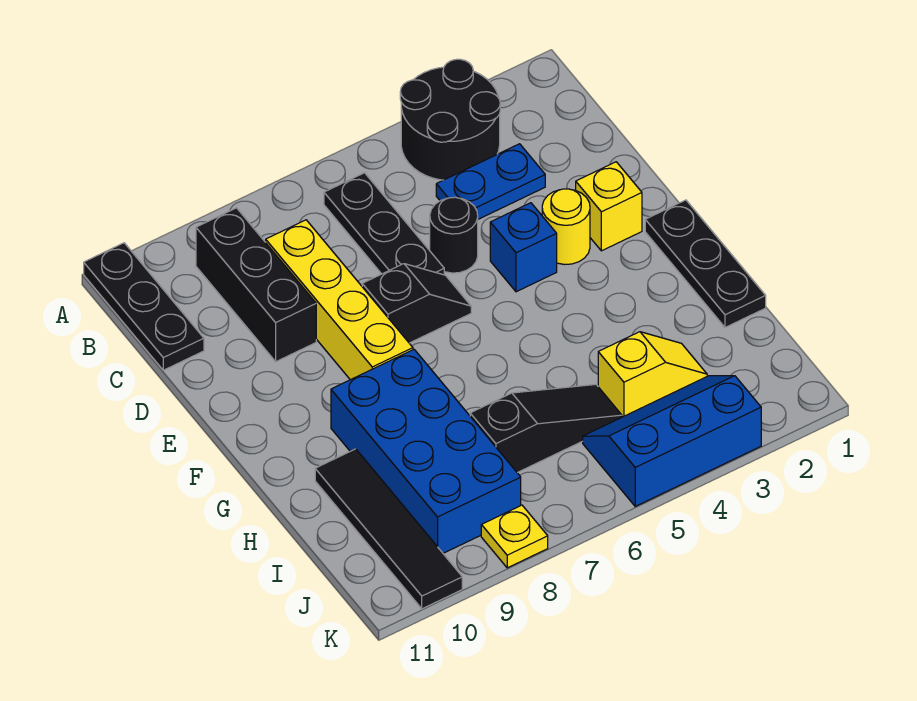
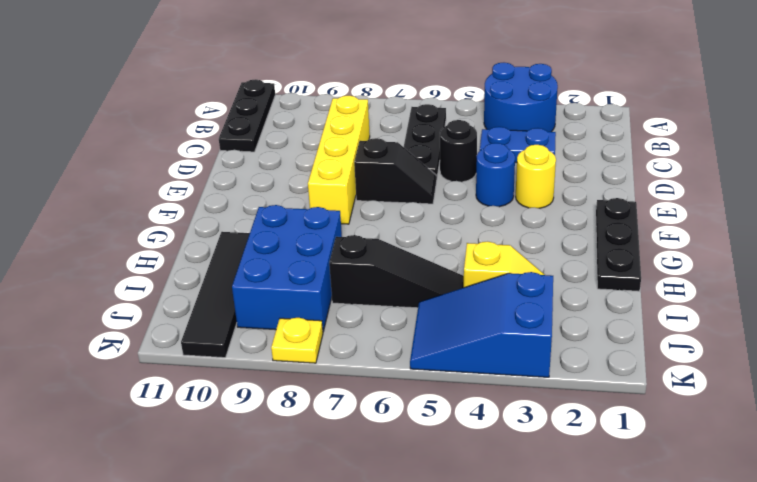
black round brick A3:B4 level 1 -> blue round brick A3:B4 level 1
black brick B9:D9 level 1 -> none
yellow brick E2 level 1 -> none
blue brick E4 level 1 -> blue round brick E4 level 1
blue brick G8:J9 level 1 -> blue brick H8:J9 level 1
blue slope J3:K5 level 1 top K -> blue slope J3:K5 level 1 top 3

